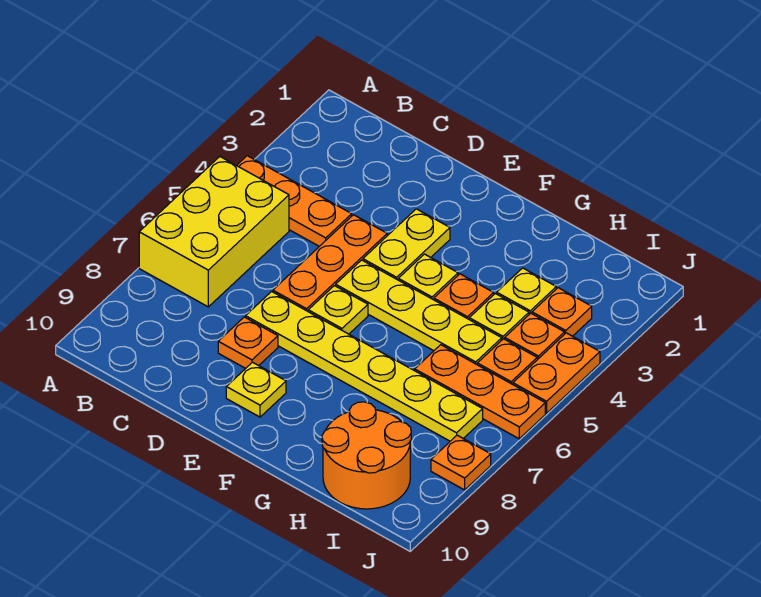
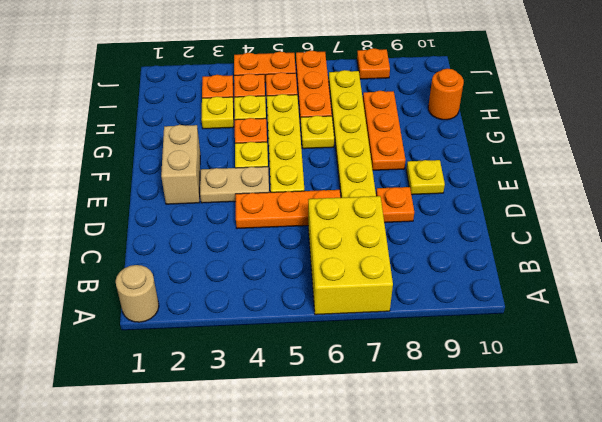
none -> tan round brick A1 level 1
orange plate A4:C4 level 1 -> orange plate F8:H8 level 1
yellow brick A5:B7 level 1 -> yellow brick A6:C7 level 1
none -> tan brick E2:F2 level 1
yellow plate E3:E4 level 1 -> tan plate E3:E4 level 1
yellow plate E6 level 1 -> yellow plate G6 level 1
orange round brick H9:I10 level 1 -> orange round brick H10 level 1

